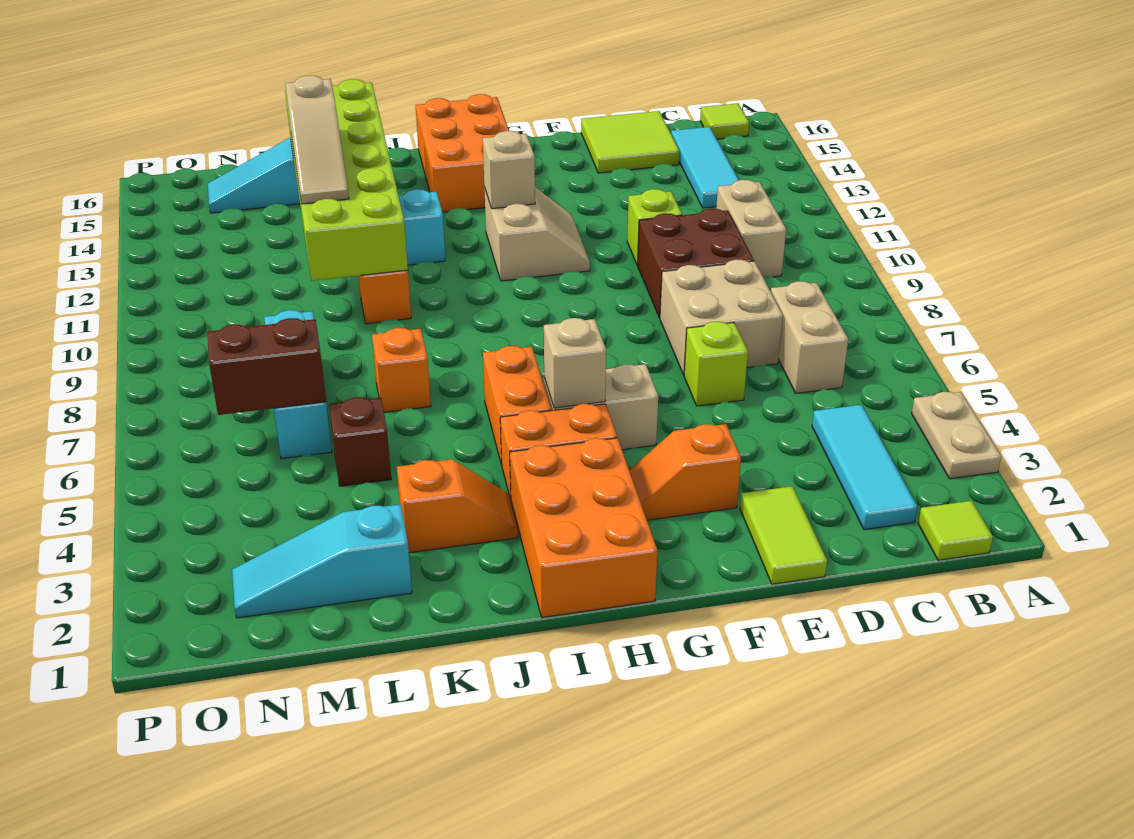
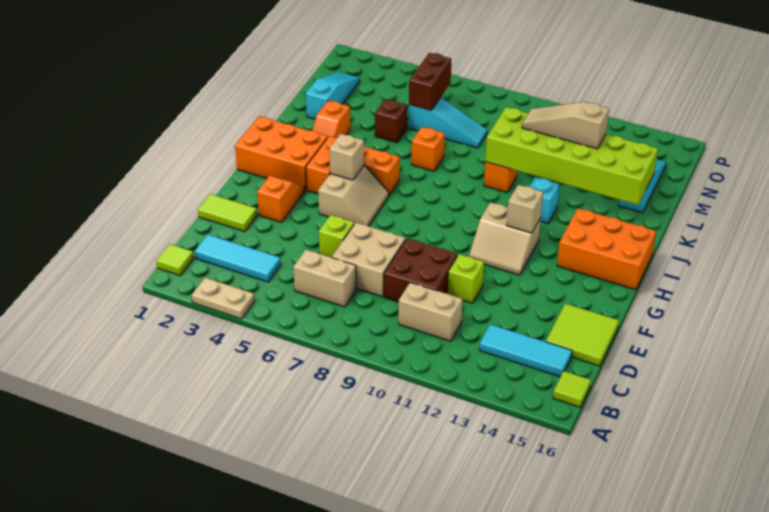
cyan brick M6:M8 level 1 -> cyan slope M6:M8 level 1 top 6

